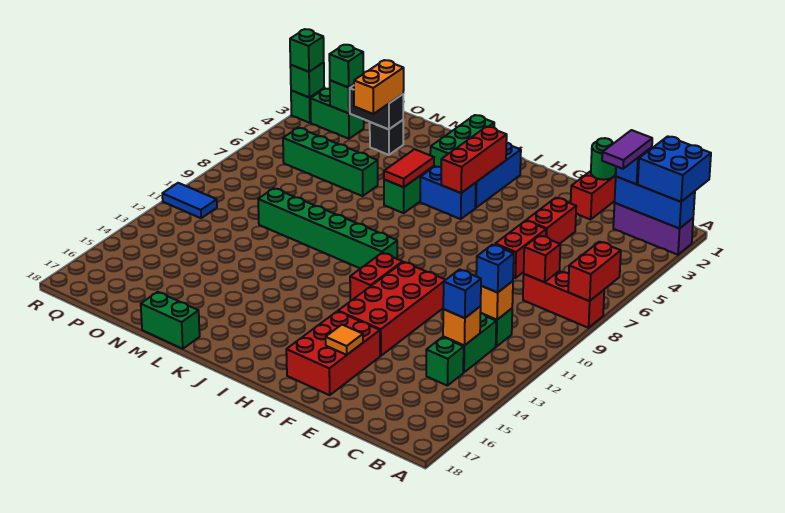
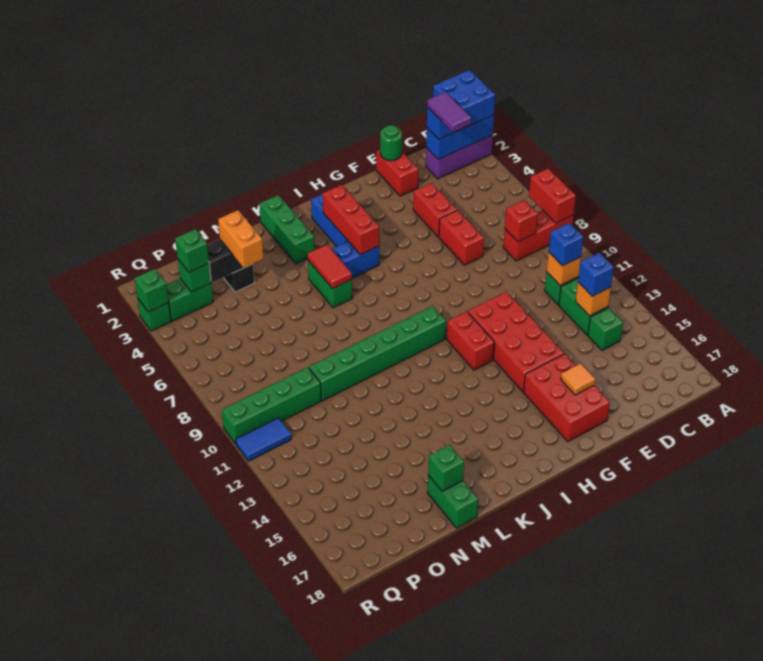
green brick L18:M18 level 1 -> green brick M17:M18 level 1
green brick M6:P6 level 1 -> green brick O10:R10 level 1
green brick R3 level 3 -> green brick M17 level 2

